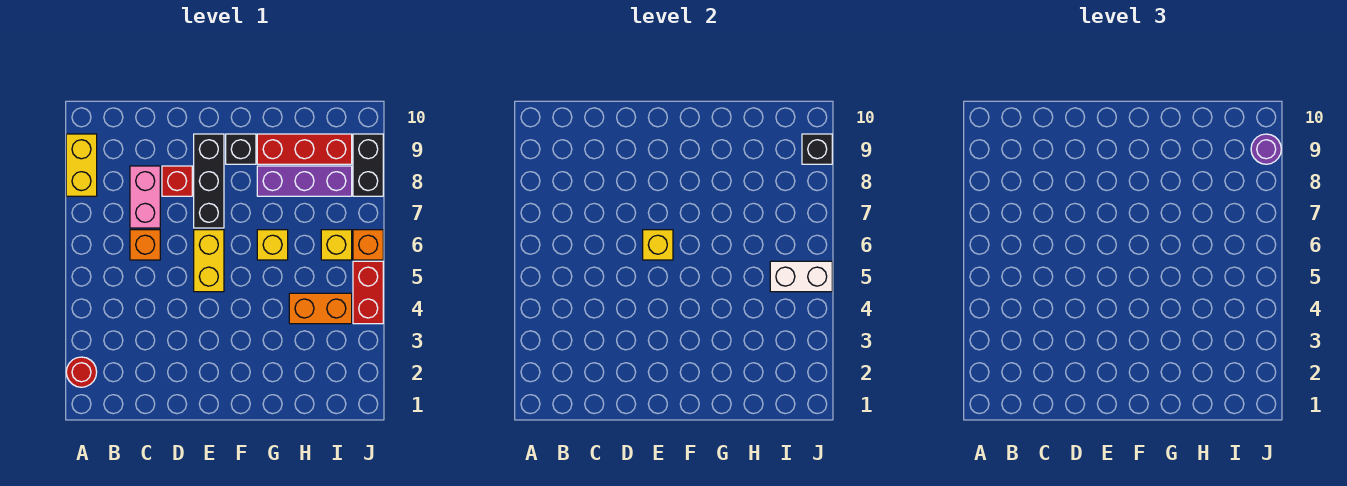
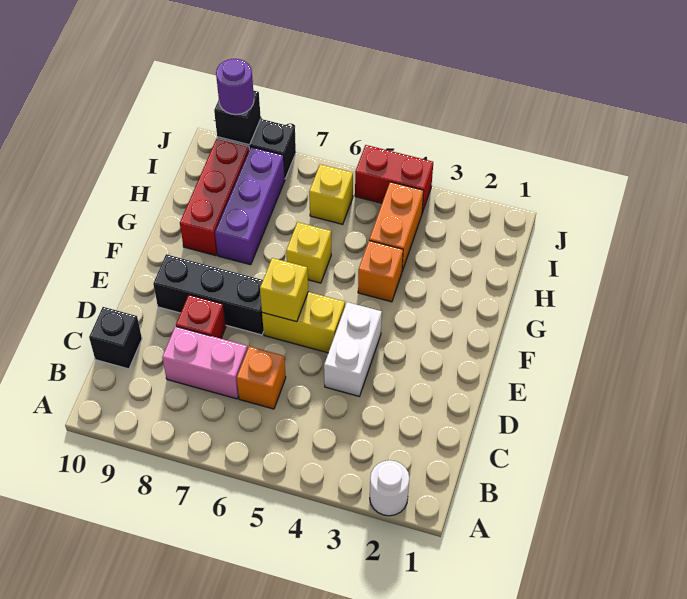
red round brick A2 level 1 -> white round brick A2 level 1
yellow brick A8:A9 level 1 -> none
black brick F9 level 1 -> black brick C10 level 1
white brick I5:J5 level 2 -> white brick D4:E4 level 1
orange brick J6 level 1 -> orange brick G4 level 1

